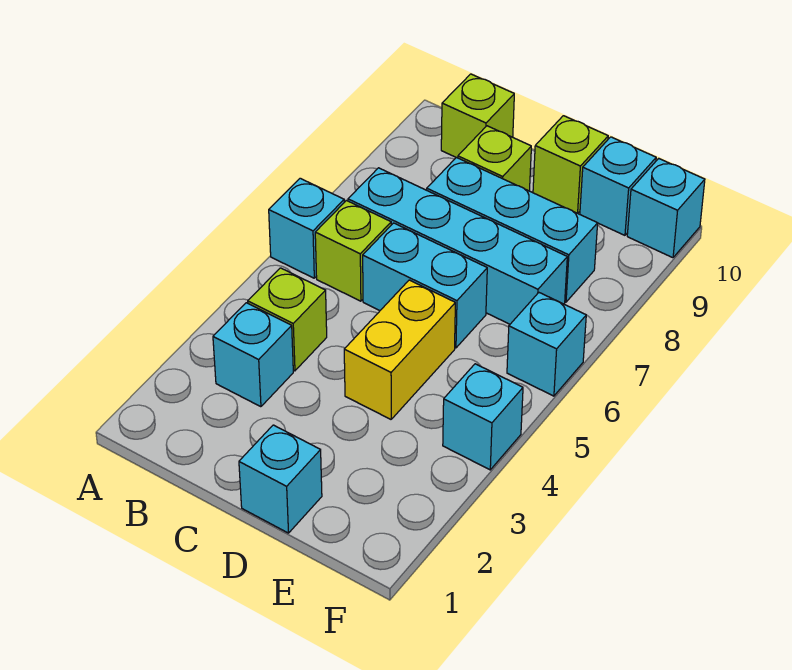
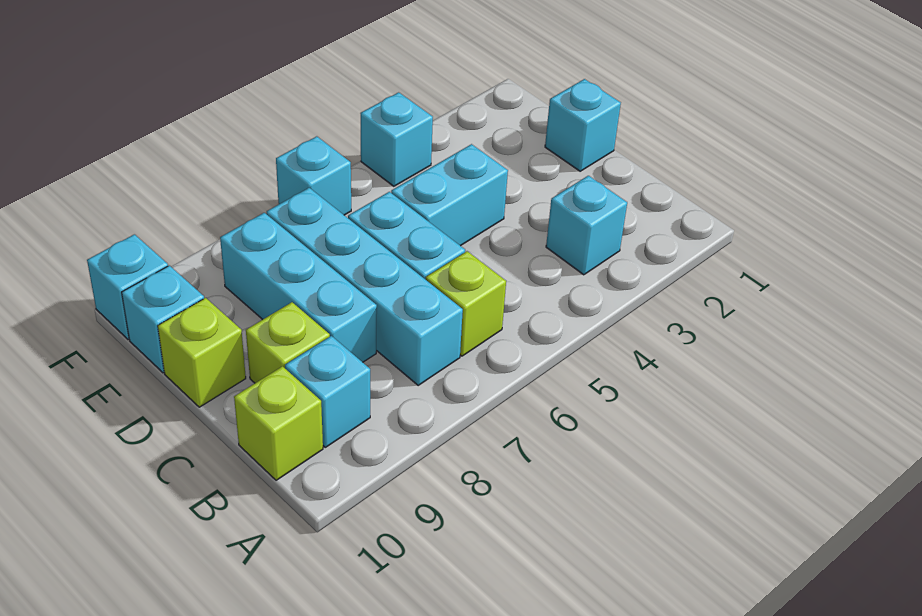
cyan brick A6 level 1 -> cyan brick B9 level 1
lime brick B4 level 1 -> none
yellow brick D4:D5 level 1 -> cyan brick D4:D5 level 1

